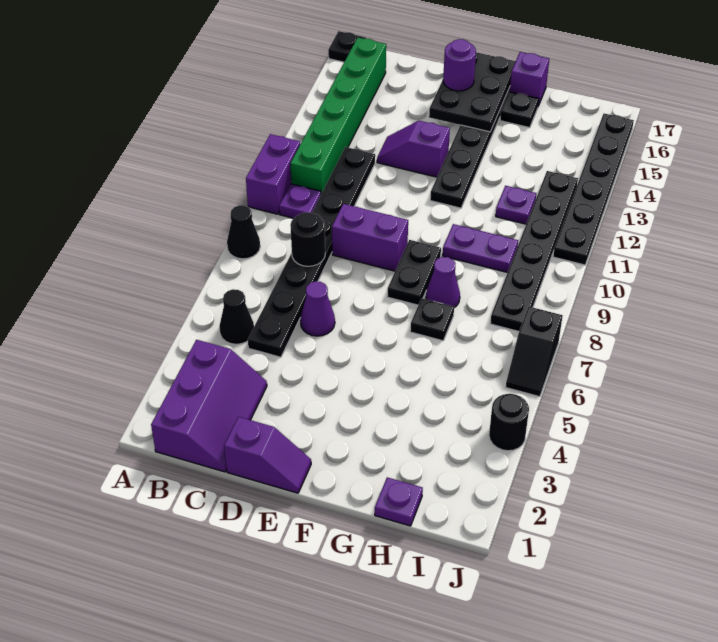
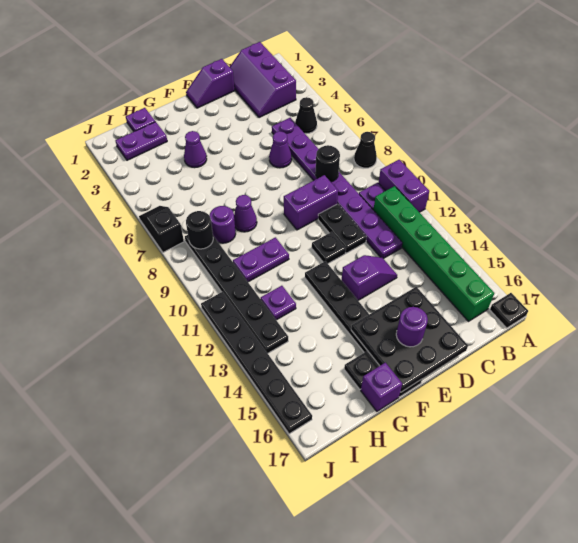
black plate C5:C12 level 1 -> purple plate C5:C12 level 1
black plate E15:F17 level 2 -> black plate D15:F17 level 2
black plate F8:F9 level 1 -> black plate D10:D11 level 1
none -> purple cone G4 level 1
black plate G7 level 1 -> black plate E11 level 1
none -> purple plate H2:I2 level 1
none -> purple round brick H8 level 1
black round brick J4 level 1 -> black round brick I8 level 2

